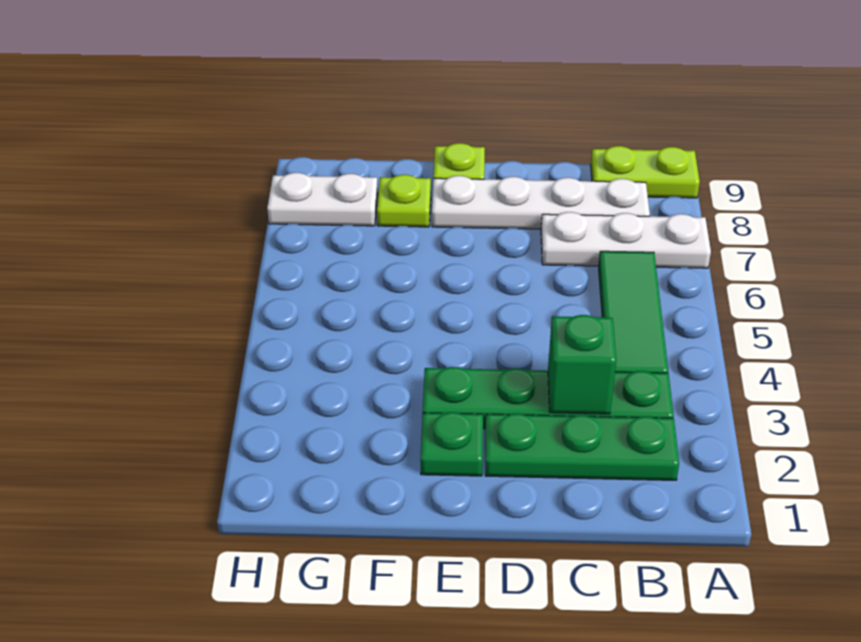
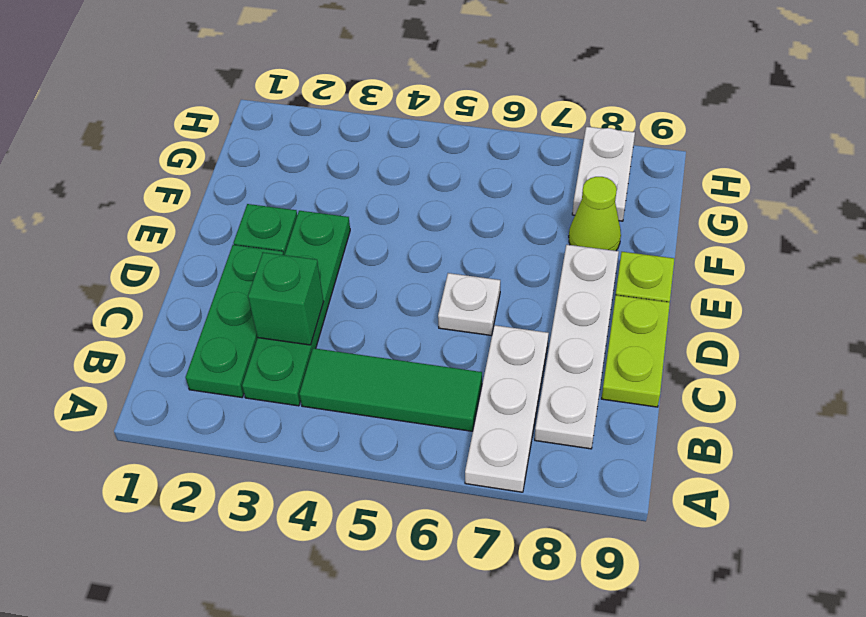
lime plate A9:B9 level 1 -> lime plate C9:D9 level 1
none -> white plate D6 level 1
lime plate F8 level 1 -> lime cone F8 level 1

